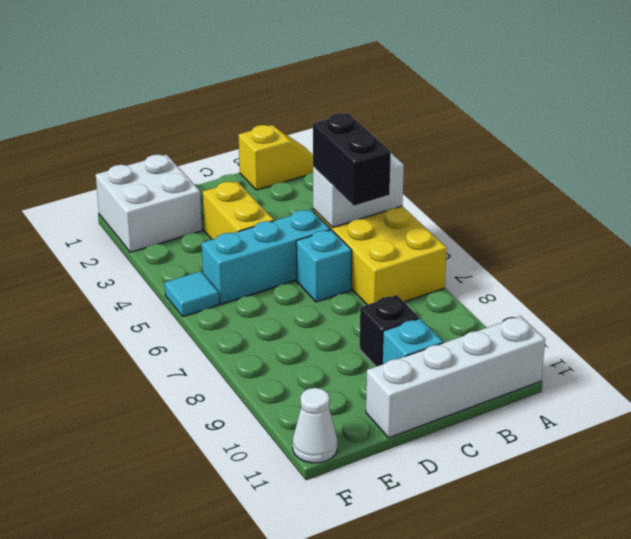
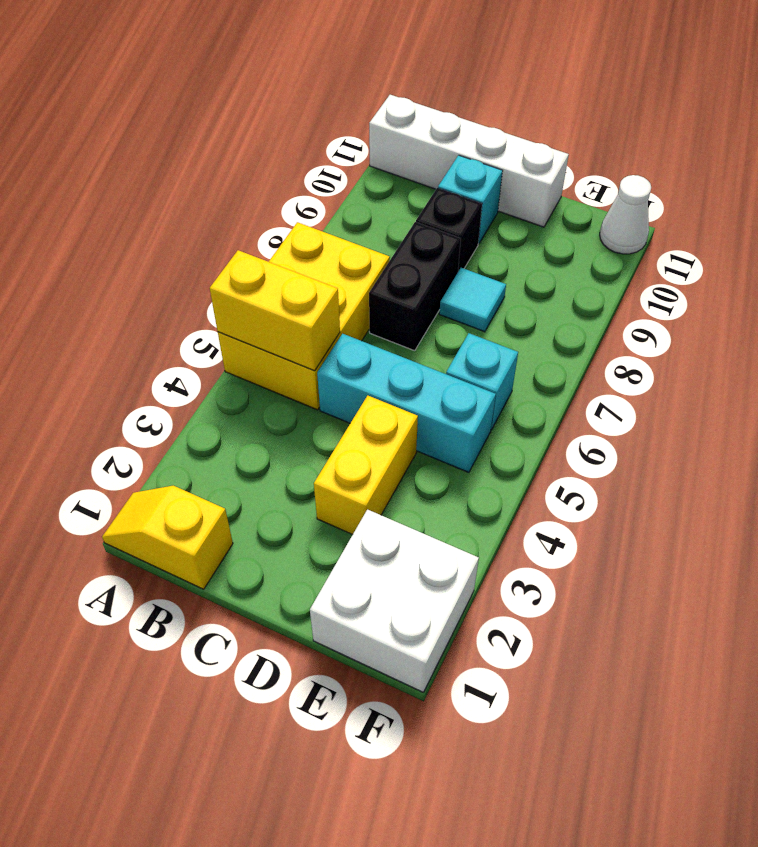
white brick A5:B5 level 2 -> yellow brick A5:B5 level 2
black brick B5:B6 level 3 -> black brick C7:C8 level 1
cyan brick C6 level 1 -> cyan brick E6 level 1
cyan tile F5 level 1 -> cyan tile D8 level 1

